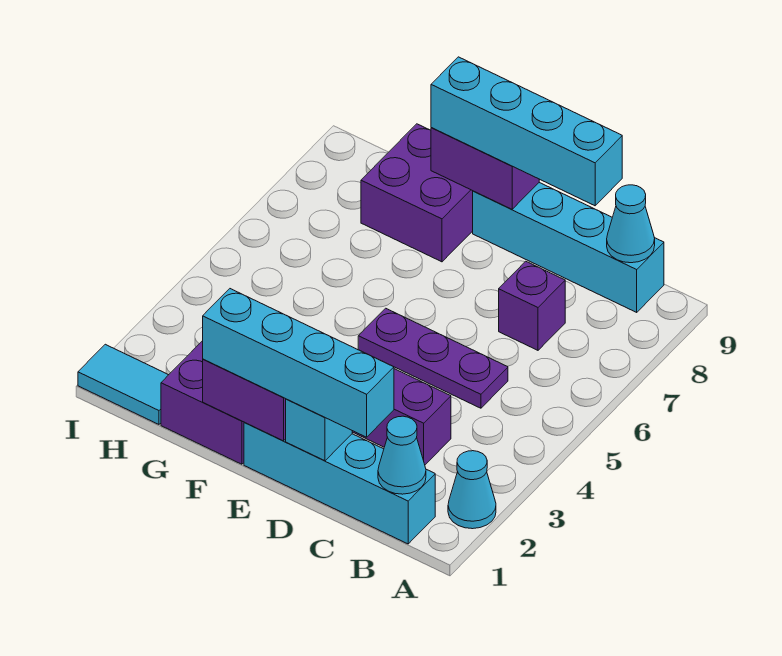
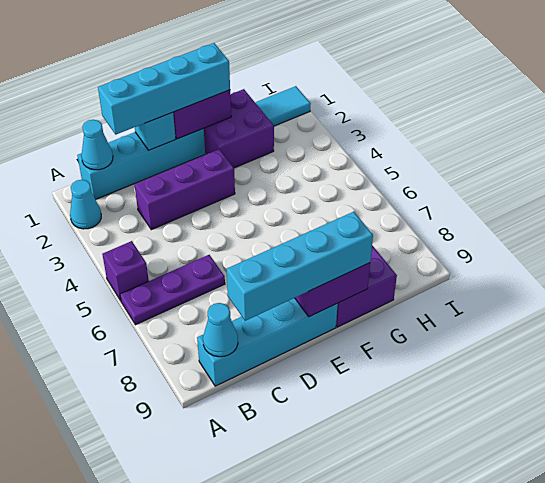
purple plate C5:E5 level 1 -> purple plate A6:C6 level 1
purple brick C7 level 1 -> purple brick A5 level 1

